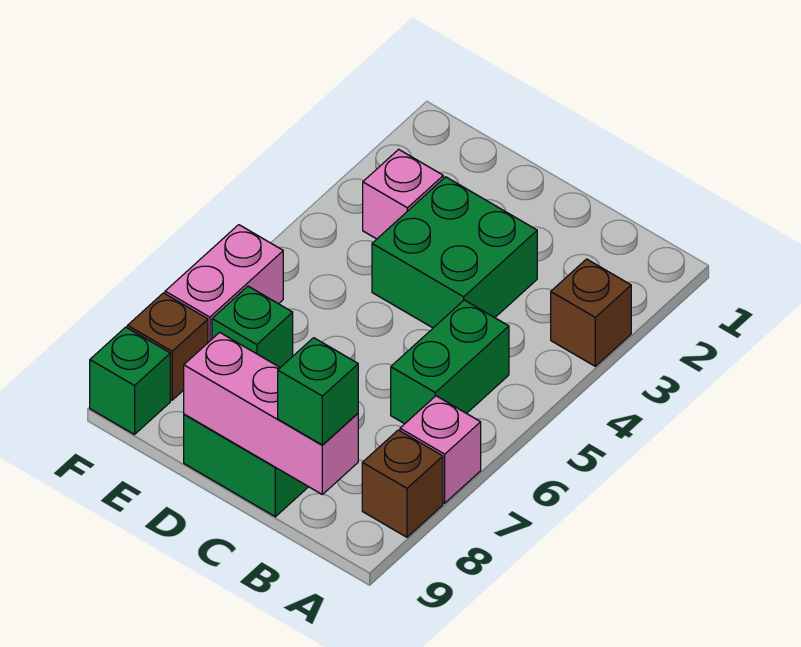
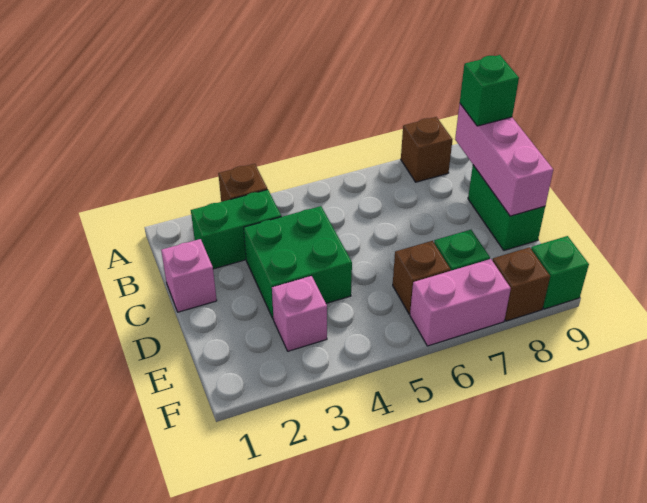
pink brick A7 level 1 -> pink brick C1 level 1
green brick B5:B6 level 1 -> green brick B2:B3 level 1
none -> brown brick E6 level 1

